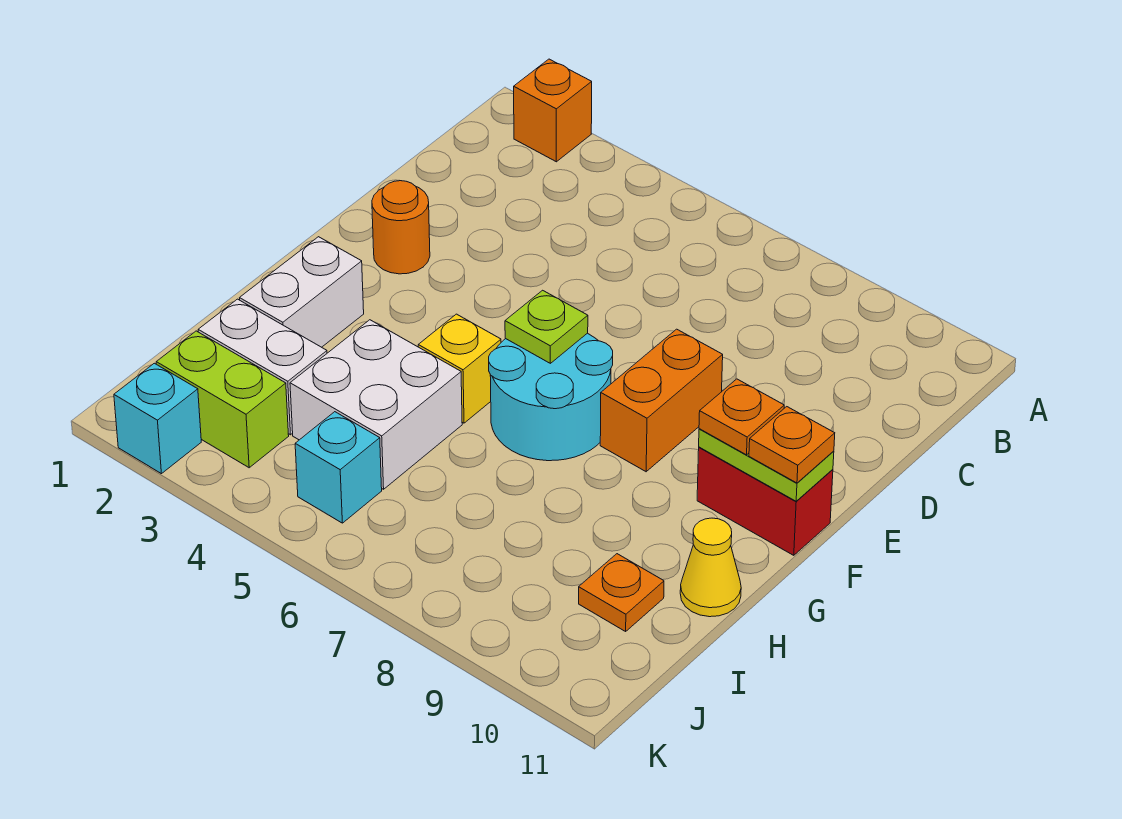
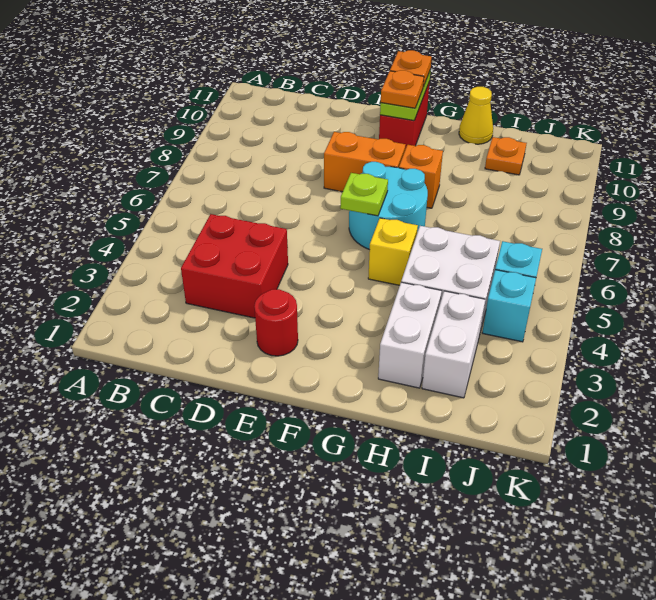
orange brick A2 level 1 -> orange brick G8 level 1
none -> red brick C3:D4 level 1
orange round brick E2 level 1 -> red round brick E2 level 1
white brick G2:H2 level 1 -> white brick H2:H3 level 1
lime brick J2:J3 level 1 -> none
cyan brick K2 level 1 -> cyan brick J4 level 1

